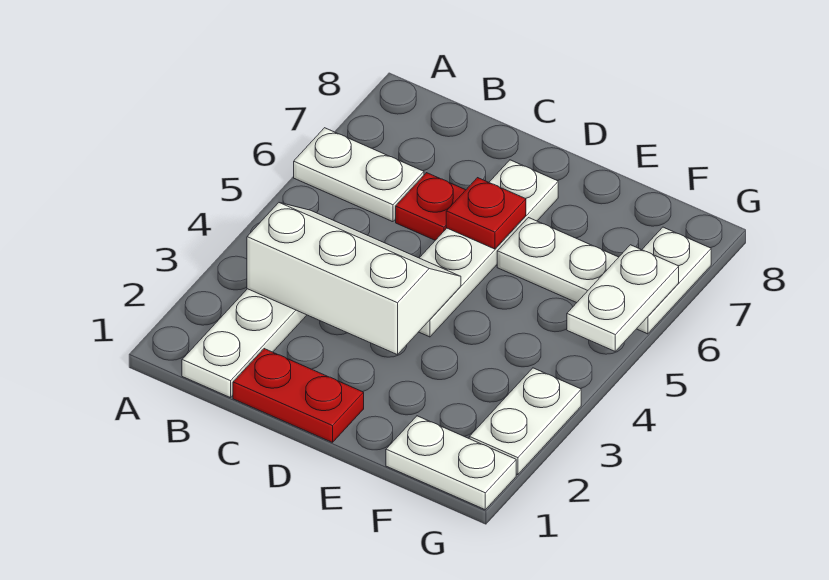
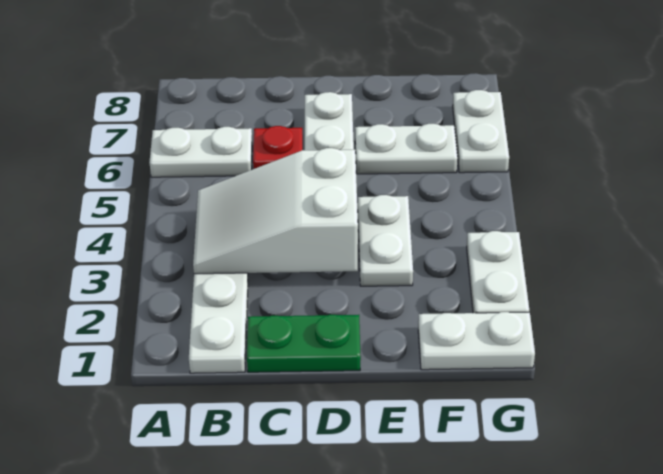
white slope B3:D4 level 2 top 3 -> white slope B3:D4 level 2 top D
red plate C1:D1 level 1 -> green plate C1:D1 level 1
red plate D6 level 2 -> none
white plate G5:G6 level 2 -> white plate E3:E4 level 1

